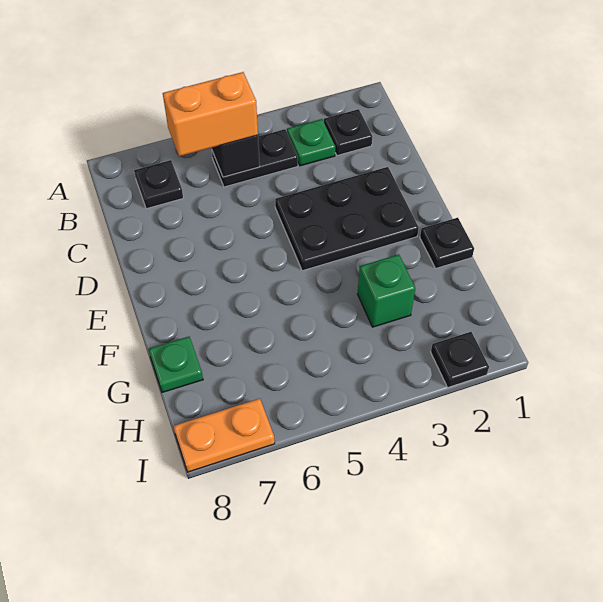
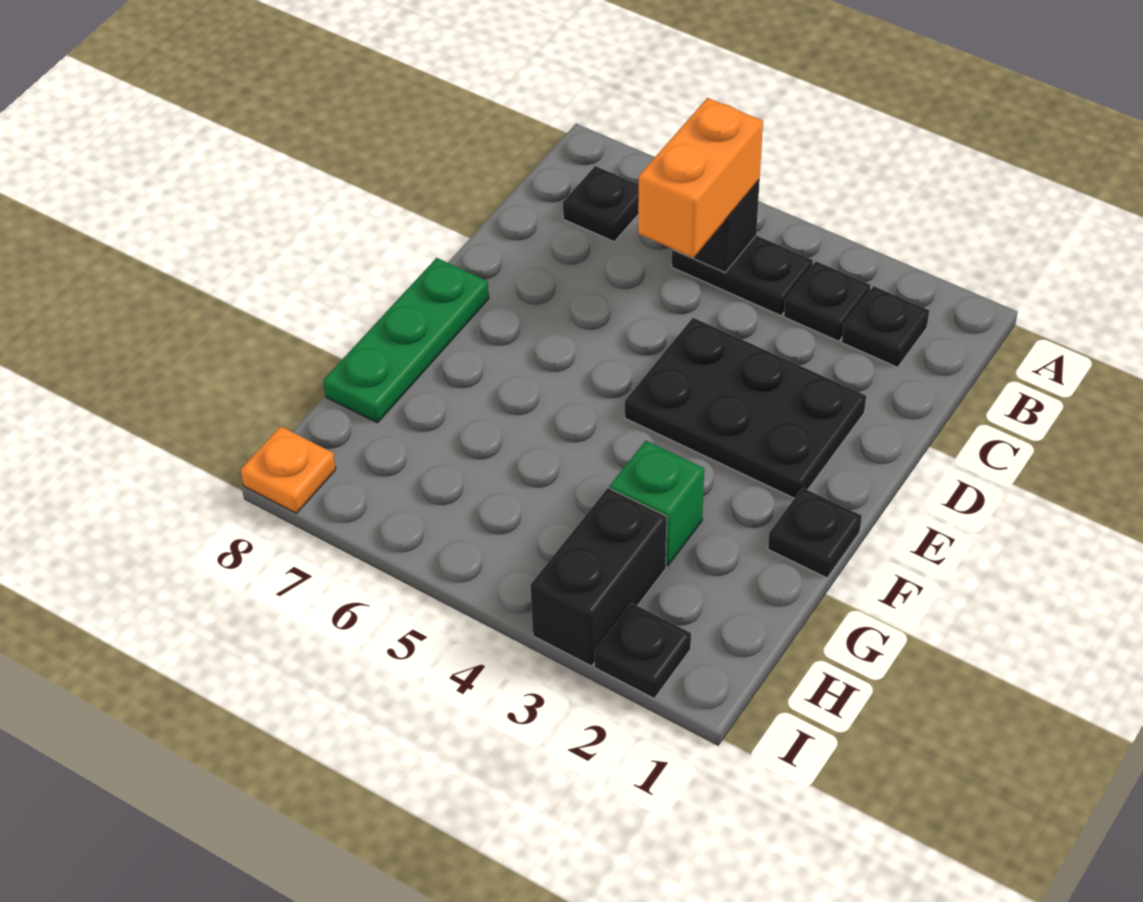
green plate B3 level 1 -> black plate B3 level 1
orange brick B5:B6 level 3 -> orange brick B5:C5 level 3
green plate G8 level 1 -> green plate E8:G8 level 1
none -> black brick H3:I3 level 1
orange plate I7:I8 level 1 -> orange plate I8 level 1

